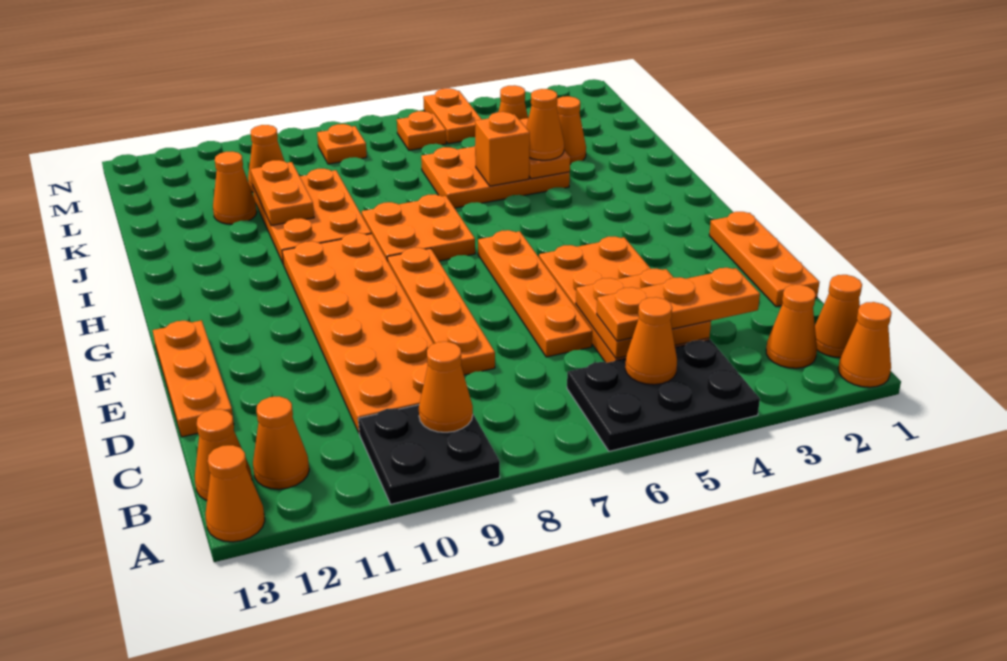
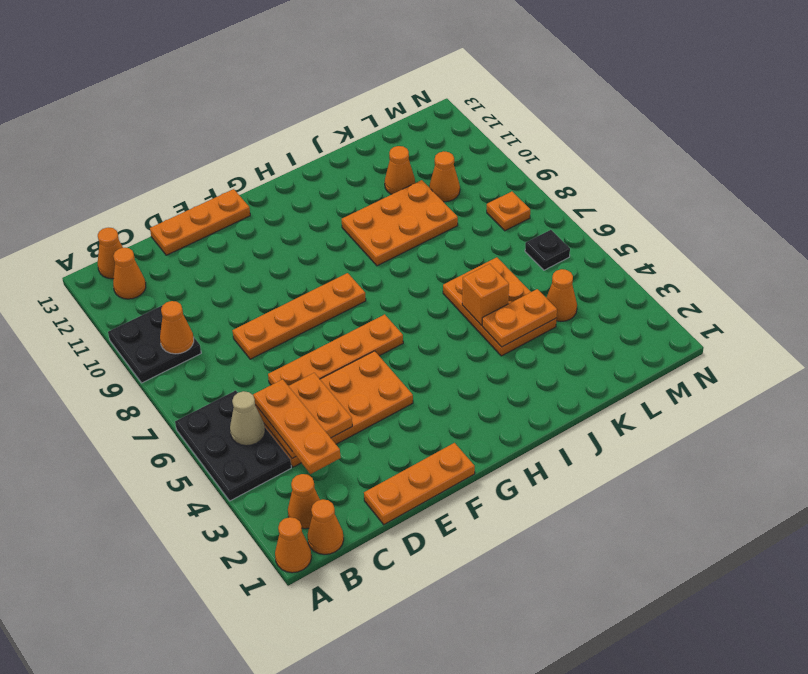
orange cone A13 level 1 -> none
orange cone B5 level 2 -> tan cone B5 level 2
orange plate C9:H10 level 1 -> none
orange plate H7:I8 level 1 -> none
orange cone J4 level 3 -> none
orange plate J10:K10 level 2 -> none
orange cone K3 level 1 -> none
orange plate M5:N5 level 1 -> none
orange plate M6 level 1 -> black plate M6 level 1

